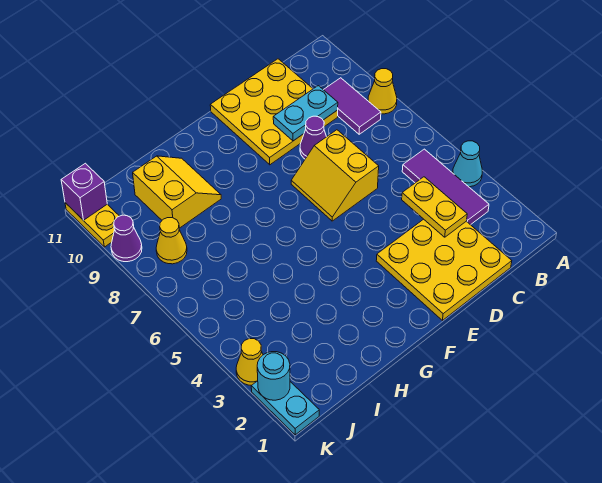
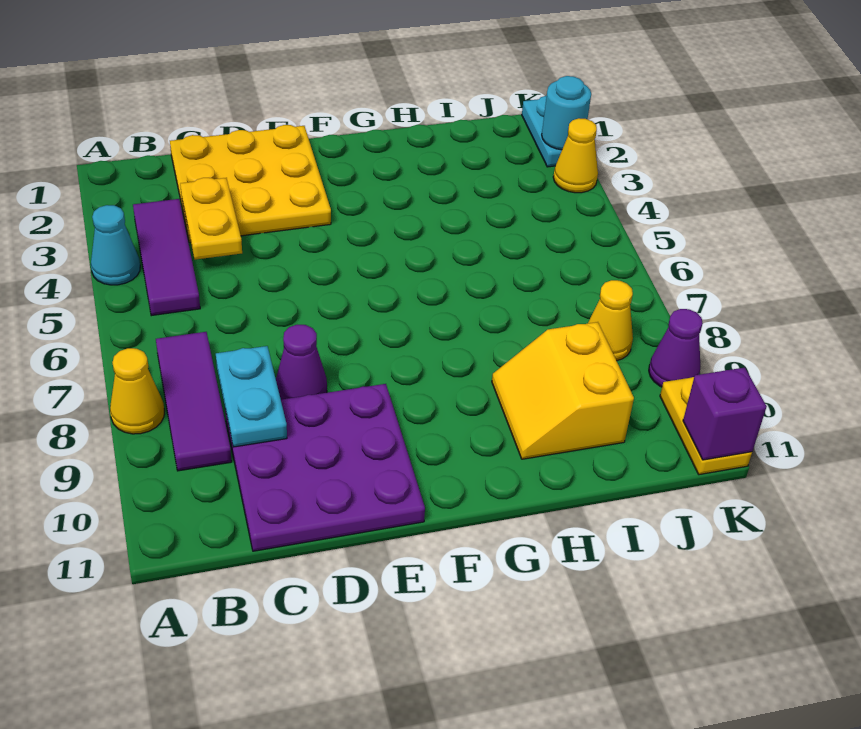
purple tile B8:B9 level 1 -> purple tile B7:B9 level 1
yellow plate C9:E11 level 1 -> purple plate C9:E11 level 1
cyan plate C9:D9 level 2 -> cyan plate C8:C9 level 2
yellow slope D6:E7 level 1 top D -> none

